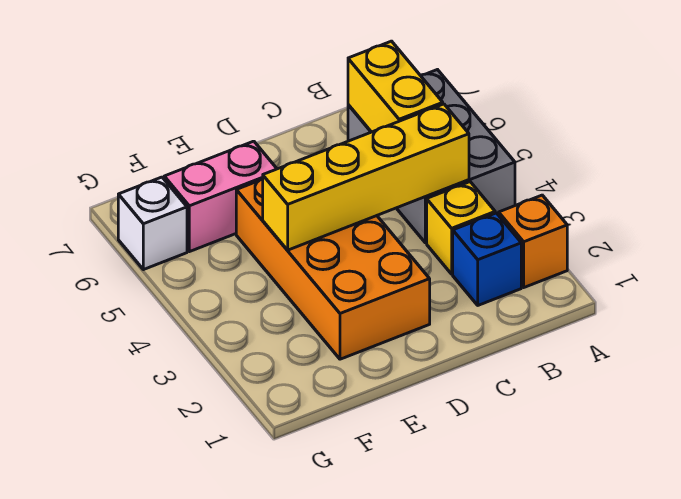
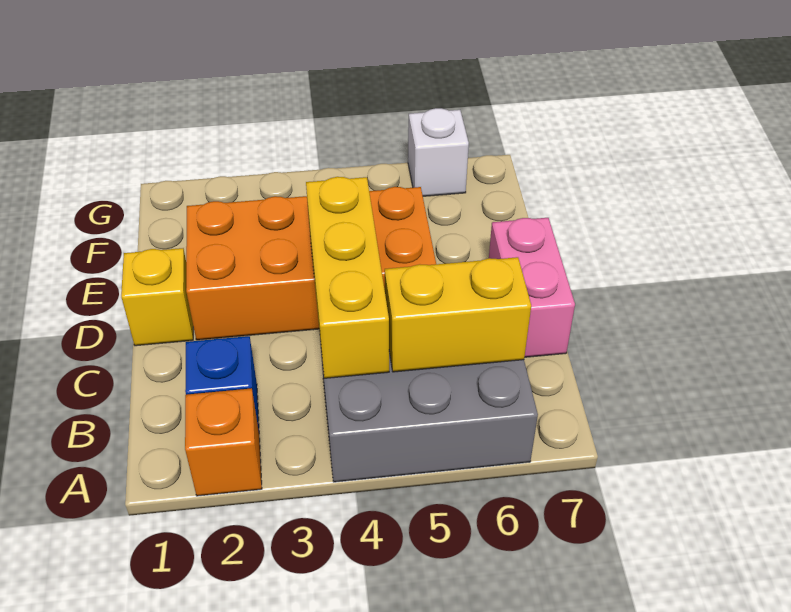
yellow brick B3 level 1 -> yellow brick D1 level 1
yellow brick B4:E4 level 2 -> yellow brick B4:D4 level 2
pink brick E6:F6 level 1 -> pink brick C7:D7 level 1

